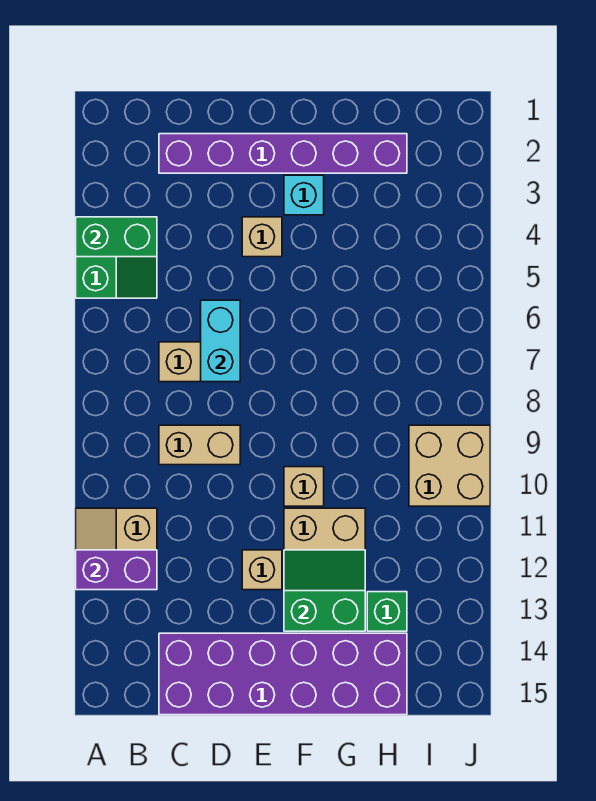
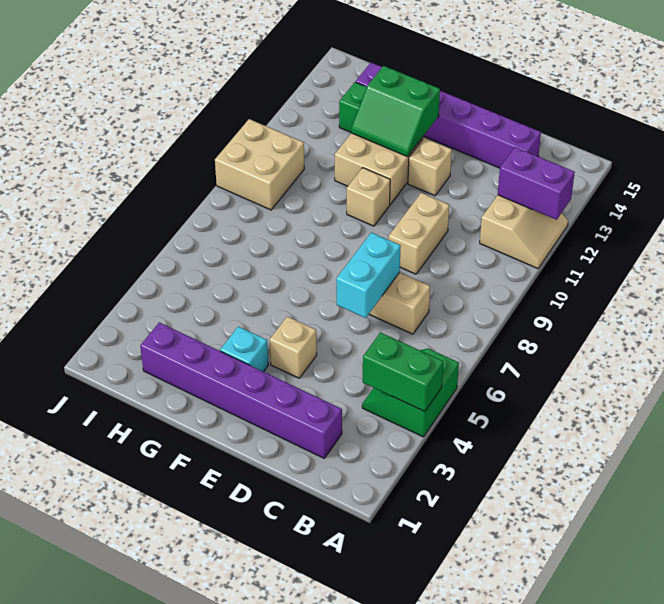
tan brick C9:D9 level 1 -> tan brick D9:D10 level 1
purple brick C14:H15 level 1 -> purple brick C14:H14 level 1

